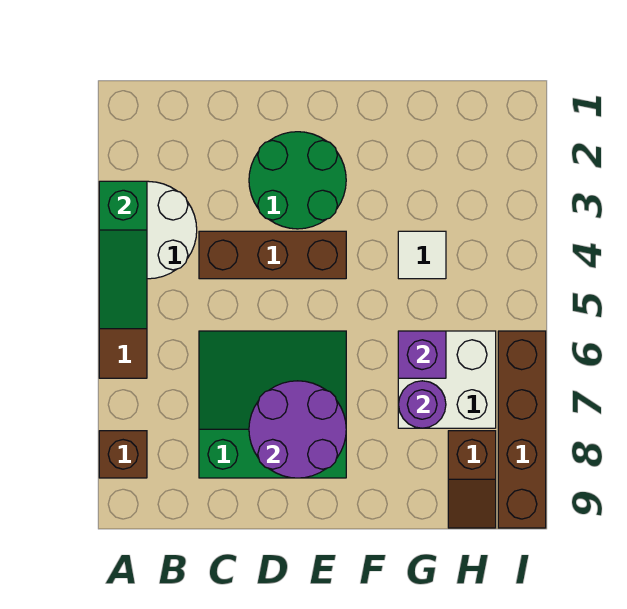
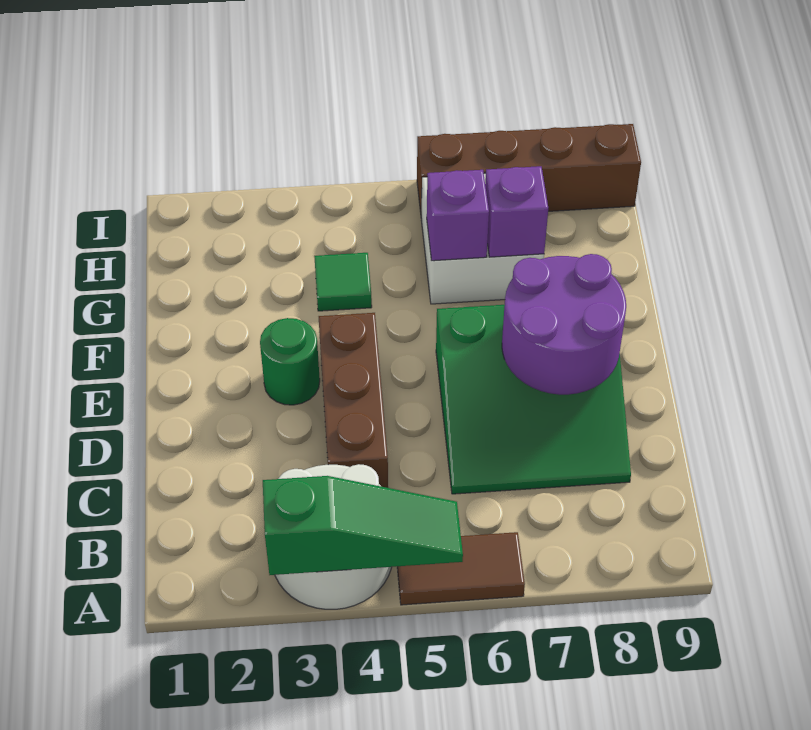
brown brick A8 level 1 -> none
green slope C6:E8 level 1 top 8 -> green slope C6:E8 level 1 top E
green round brick D2:E3 level 1 -> green round brick E3 level 1
white tile G4 level 1 -> green tile G4 level 1
purple round brick G7 level 2 -> purple brick G7 level 2
brown slope H8:H9 level 1 top 8 -> none

